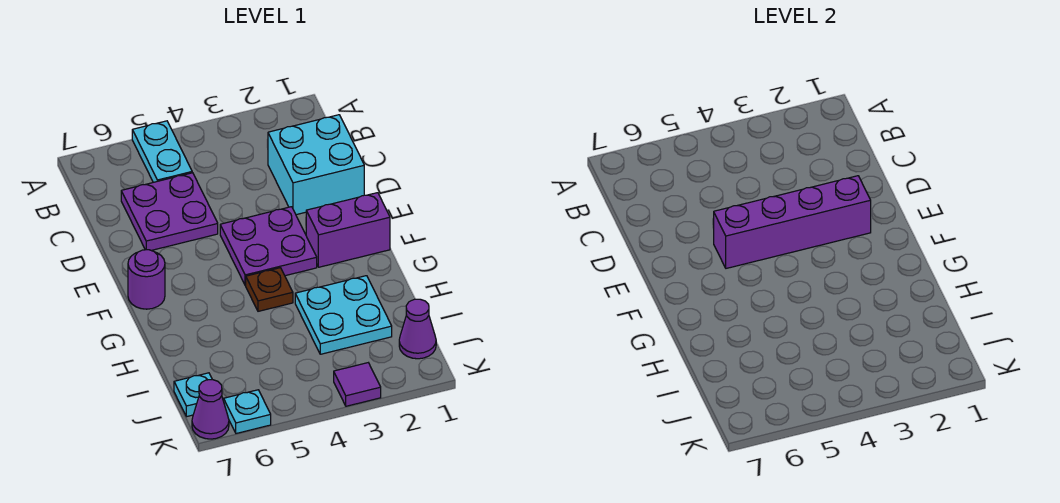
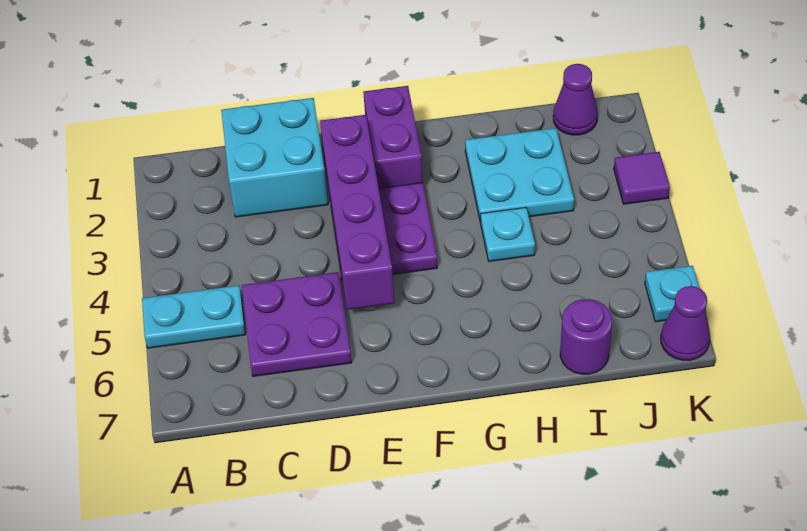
purple round brick F7 level 1 -> purple round brick I7 level 1
brown plate G4 level 1 -> none
cyan plate J7 level 1 -> cyan plate H4 level 1

